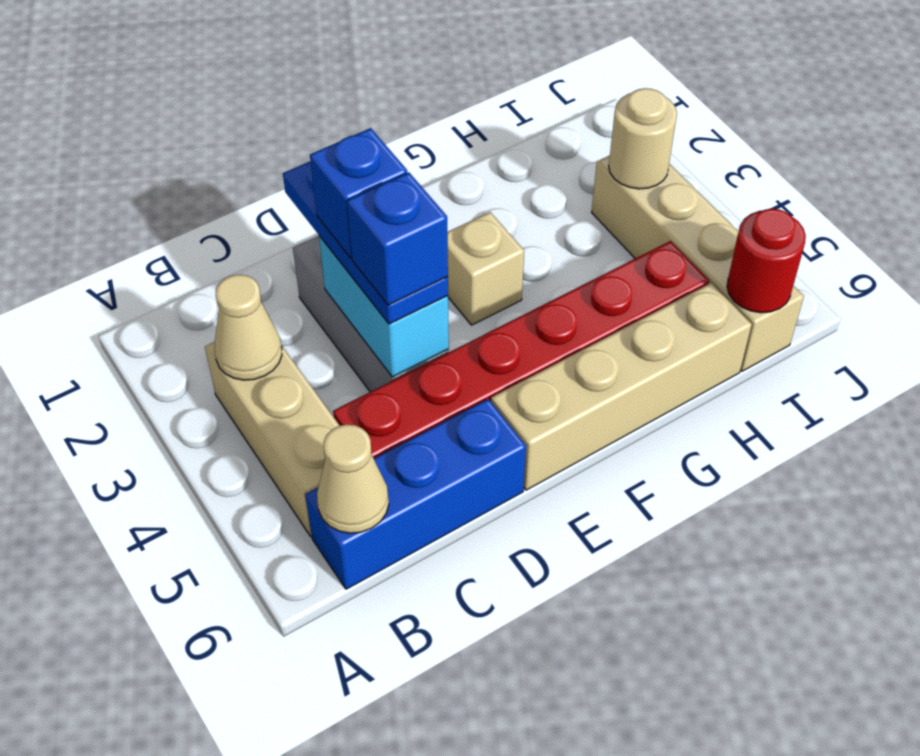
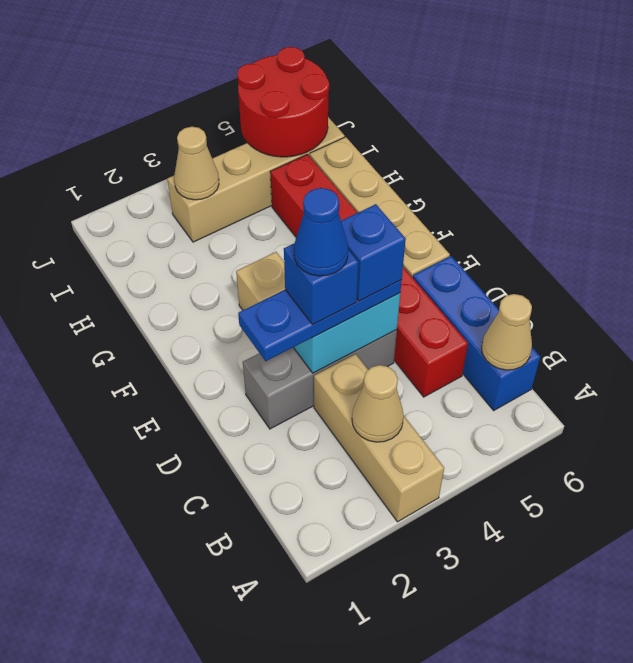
tan brick B3:B5 level 1 -> tan brick A3:C3 level 1
none -> blue cone D3 level 5
tan round brick I3 level 2 -> tan cone I3 level 2
red round brick I6 level 2 -> red round brick I5:J6 level 2

